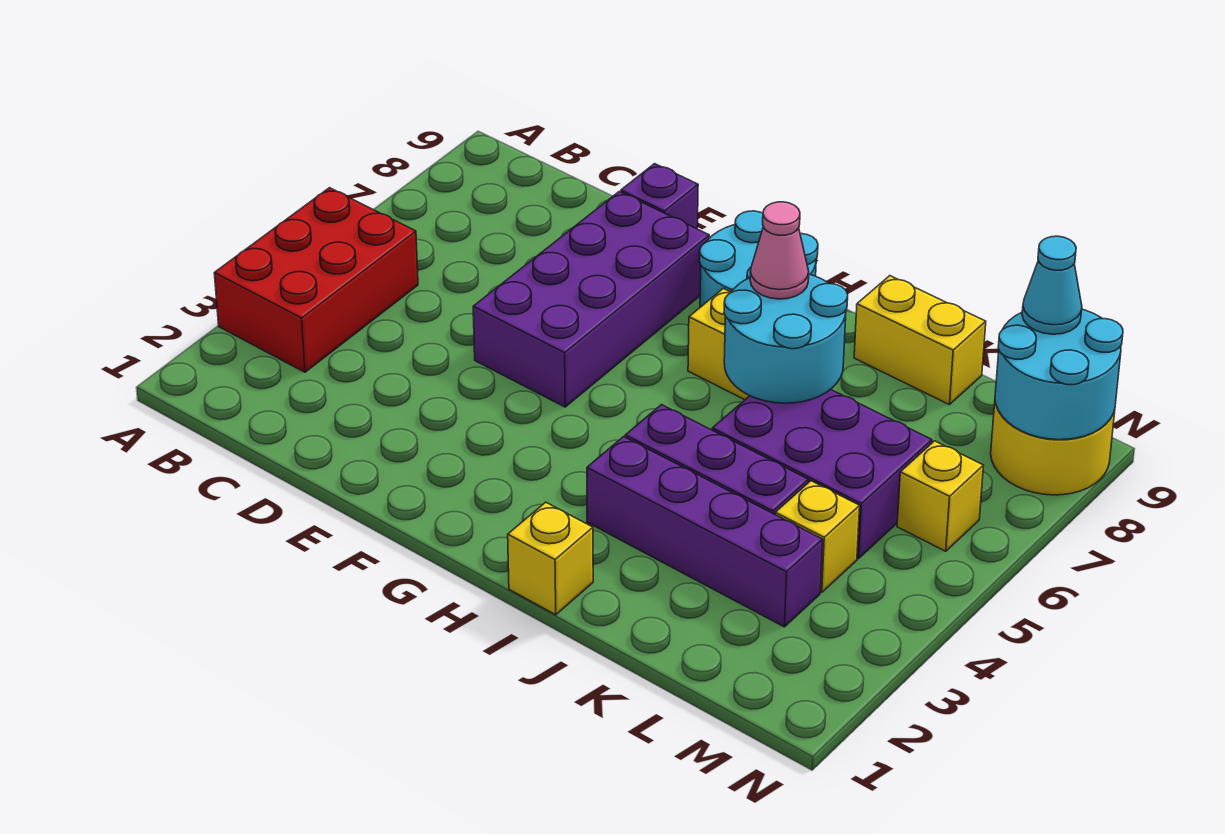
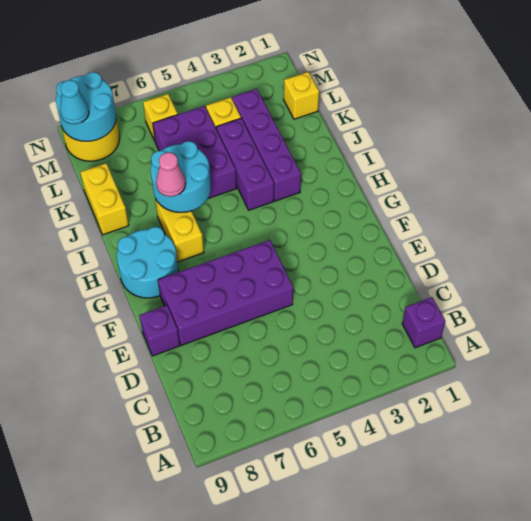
red brick A3:B5 level 1 -> none
none -> purple brick B1 level 1
yellow brick I1 level 1 -> yellow brick L1 level 1

